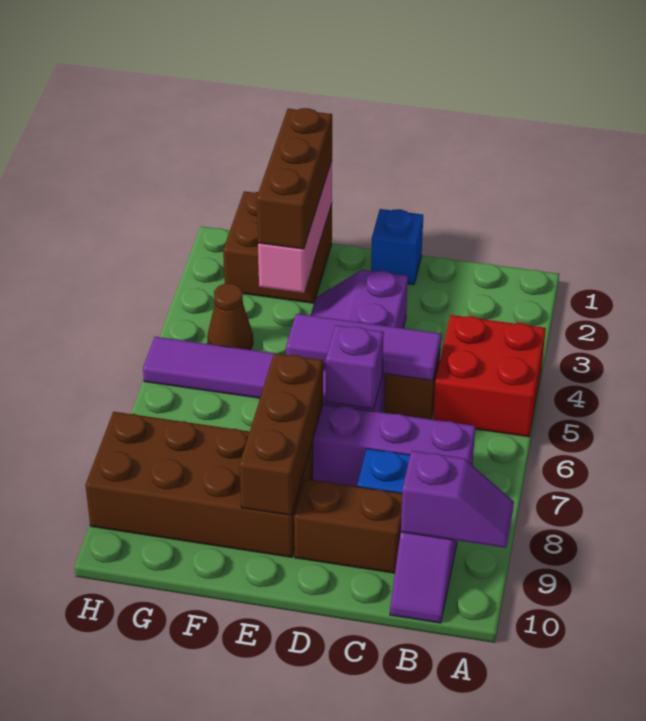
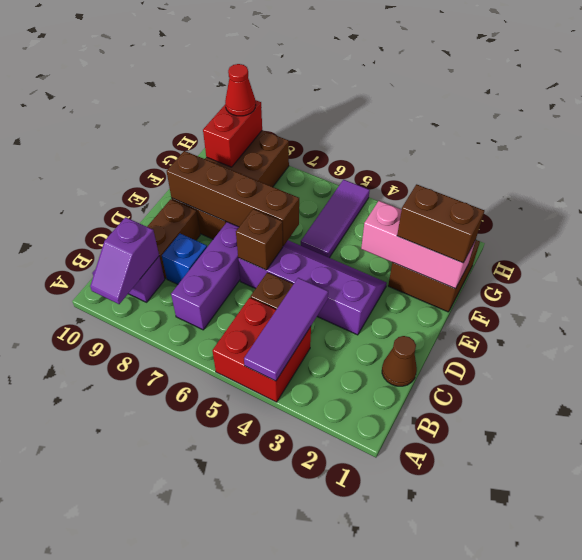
purple tile C5:E5 level 2 -> purple tile A4:C4 level 2
blue brick D1 level 1 -> none
purple brick D6 level 2 -> brown brick D6 level 2
brown brick E7:E9 level 2 -> brown brick E6:E9 level 2
brown brick F1:F3 level 3 -> brown brick F1:F2 level 3
brown cone G4 level 1 -> brown cone C1 level 1
none -> red brick G9:H9 level 2
none -> red cone H9 level 3

